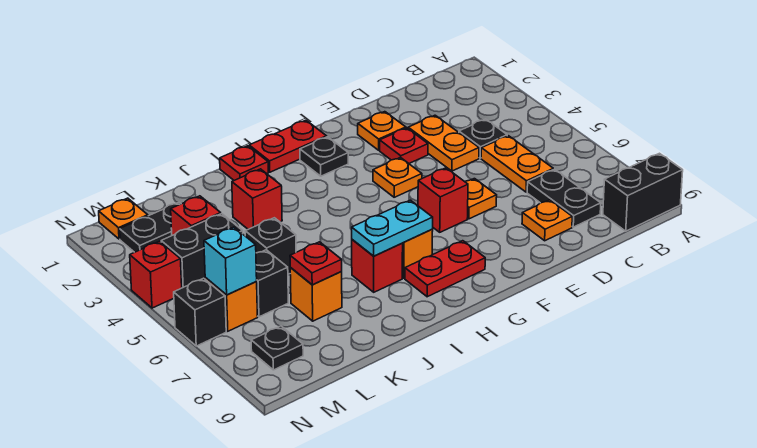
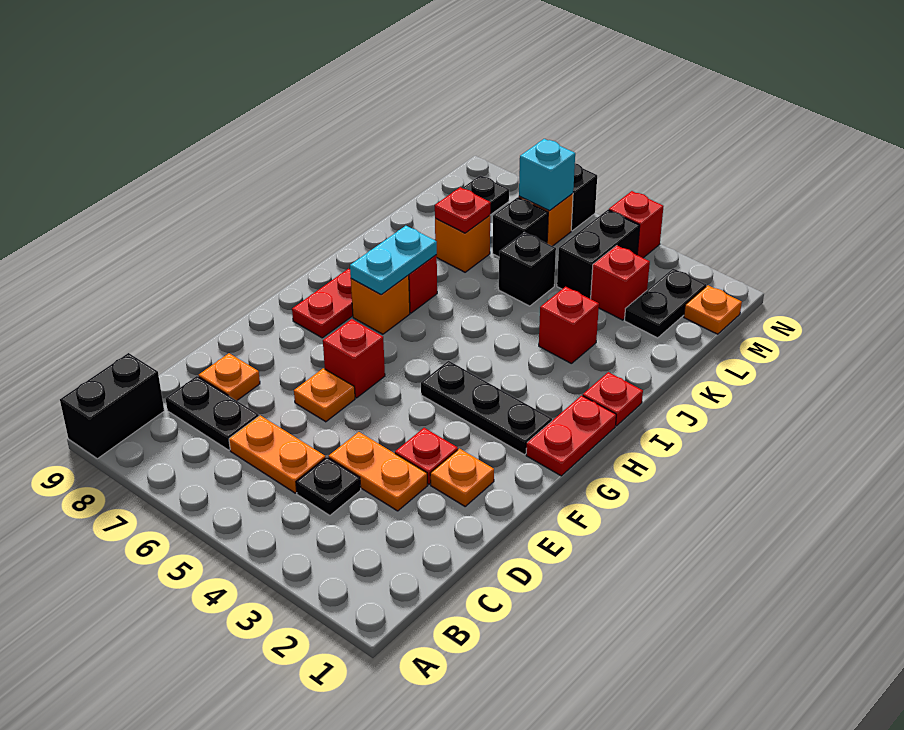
orange plate F4 level 1 -> none
black plate G2 level 1 -> black plate G2:G4 level 1

